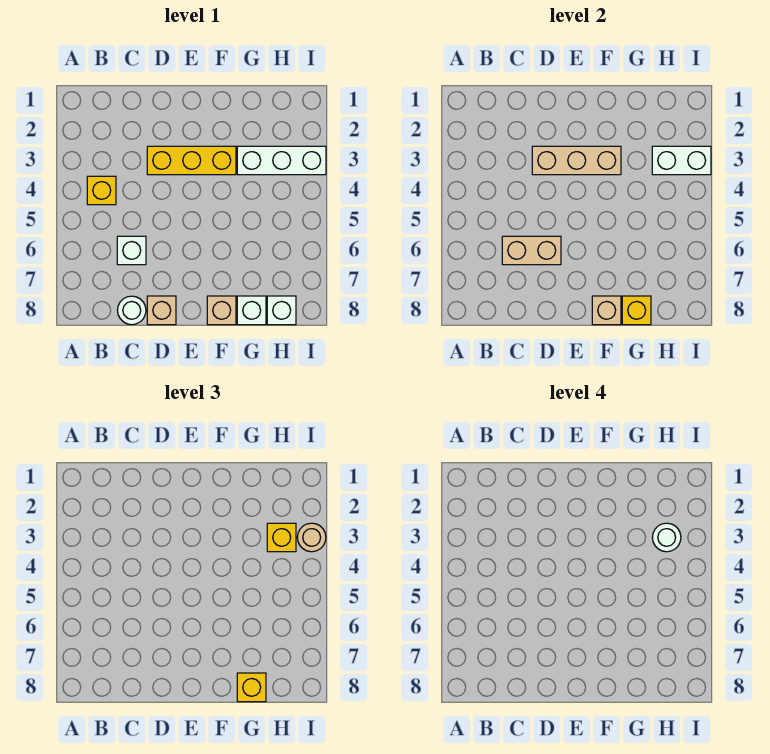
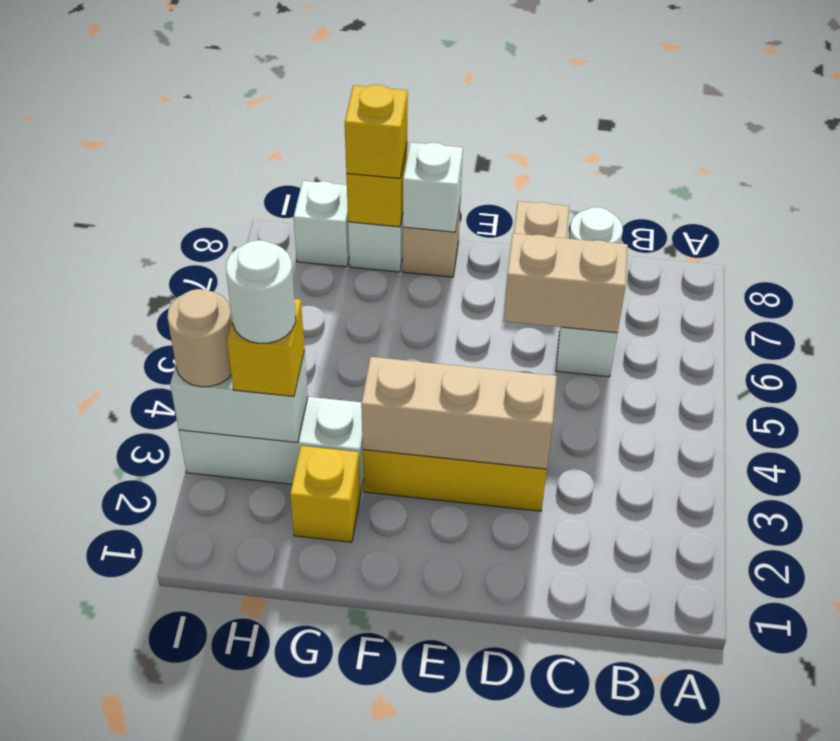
yellow brick B4 level 1 -> yellow brick G2 level 1
tan brick F8 level 2 -> white brick F8 level 2

